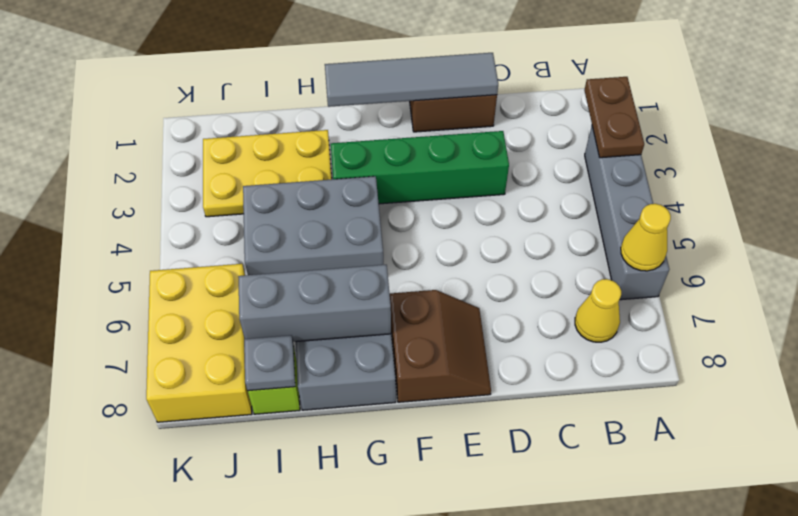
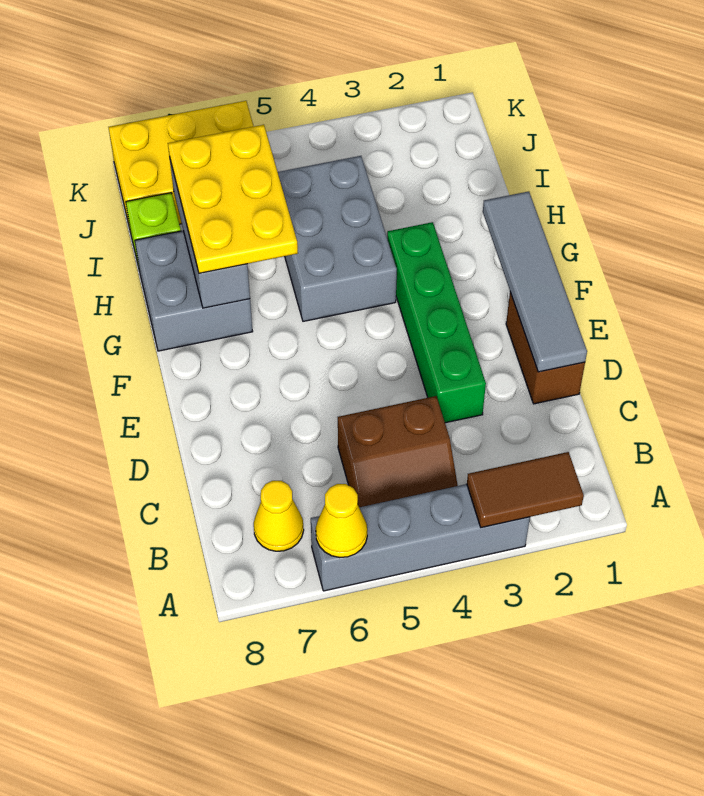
brown plate A2:A3 level 2 -> brown tile A2:A3 level 2
brown slope E7:F8 level 1 top F -> brown slope B4:C5 level 1 top C
yellow plate H2:J3 level 1 -> yellow plate G6:I7 level 3
grey plate I8 level 2 -> none

